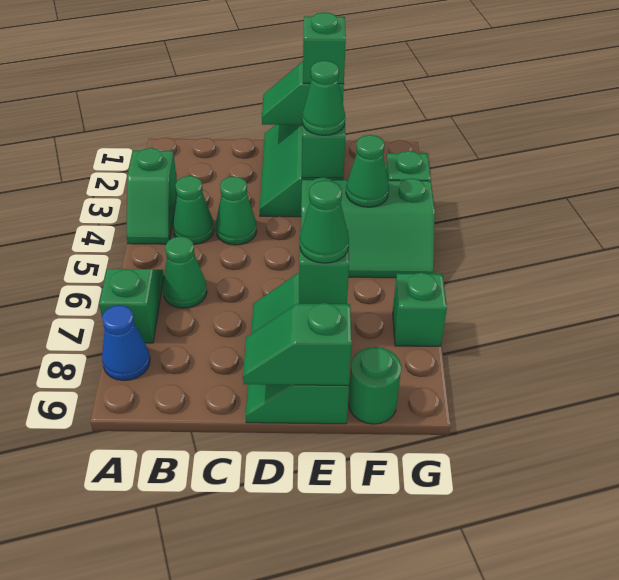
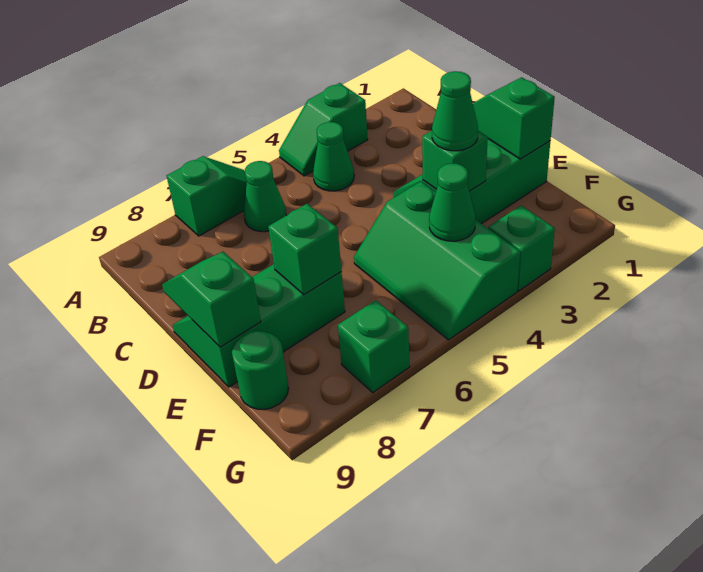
blue cone A8 level 1 -> none
green cone C4 level 1 -> none
green brick E1 level 3 -> none
green cone E7 level 3 -> none

